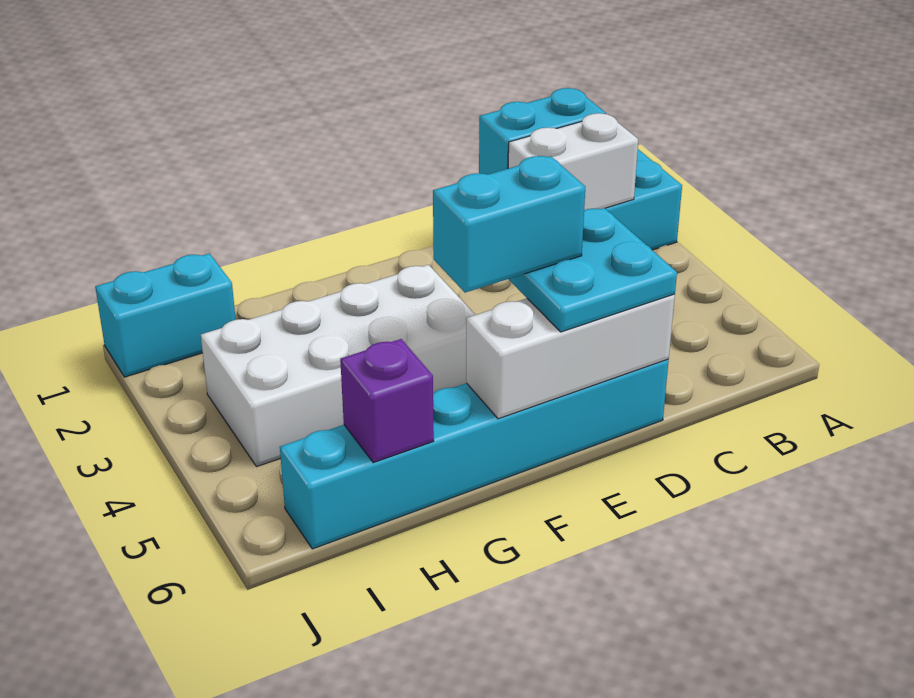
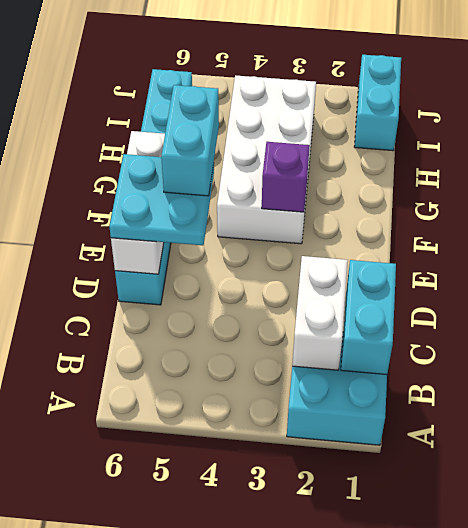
purple brick H6 level 2 -> purple brick F3 level 2

